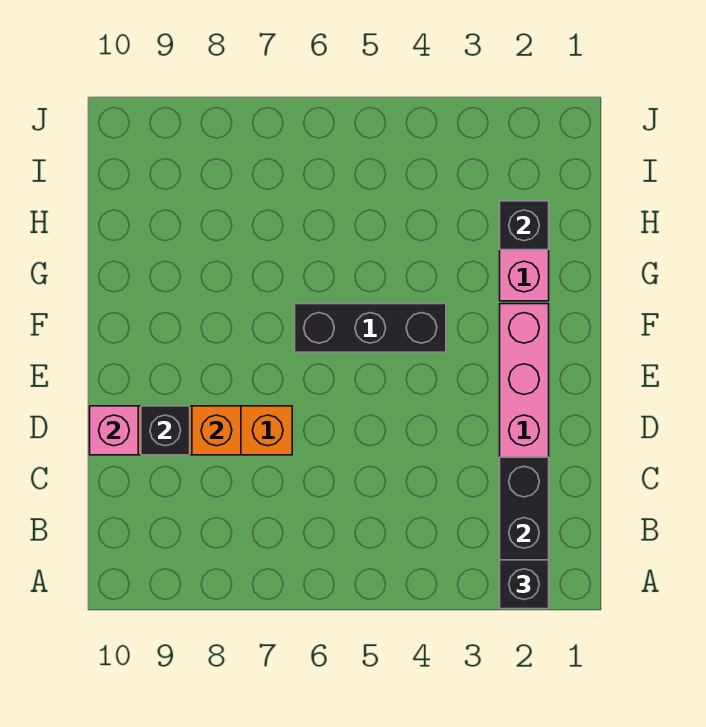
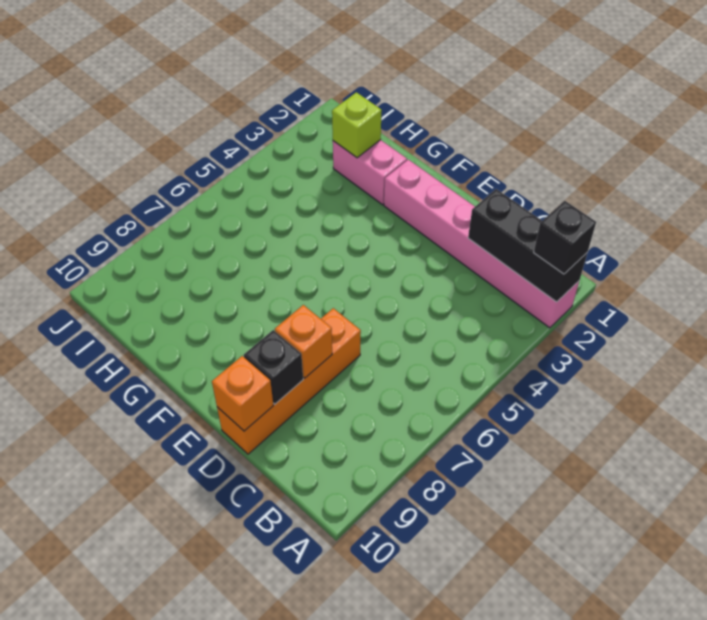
pink brick D10 level 2 -> orange brick D10 level 2
black brick F4:F6 level 1 -> none
black brick H2 level 2 -> lime brick H2 level 2

